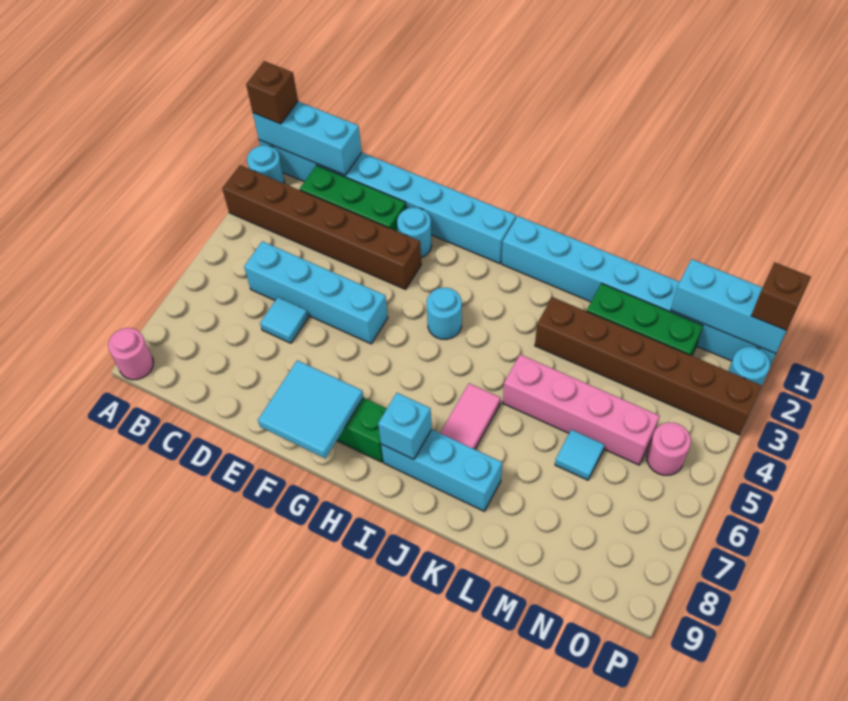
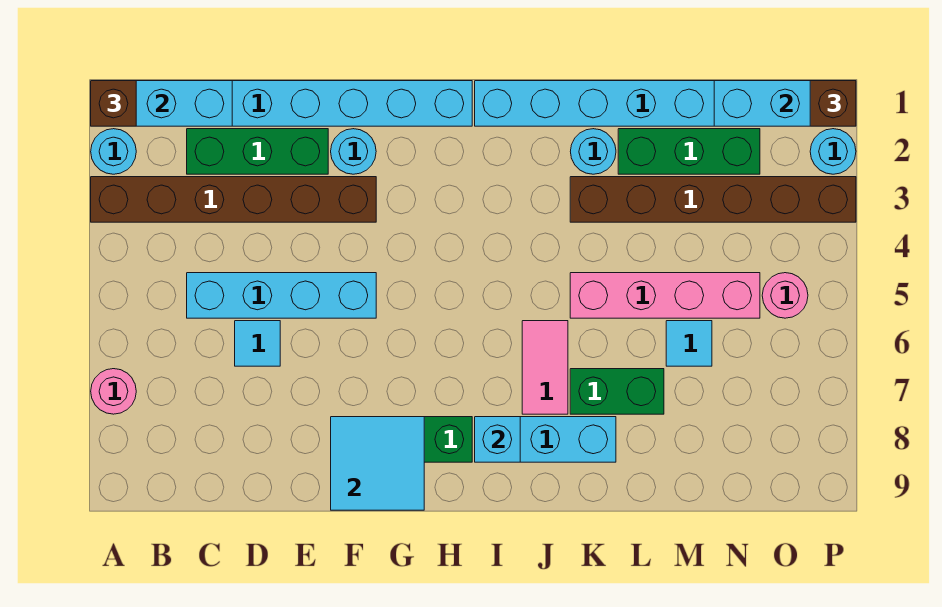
pink round brick A9 level 1 -> pink round brick A7 level 1
cyan round brick H4 level 1 -> cyan round brick K2 level 1
none -> green brick K7:L7 level 1

